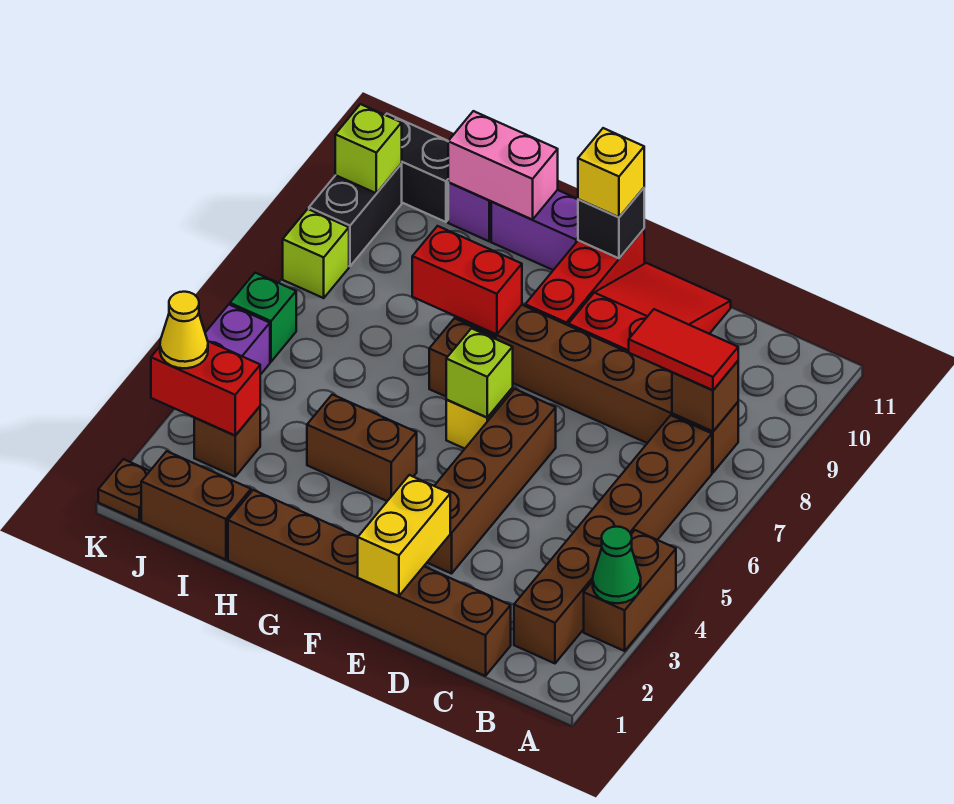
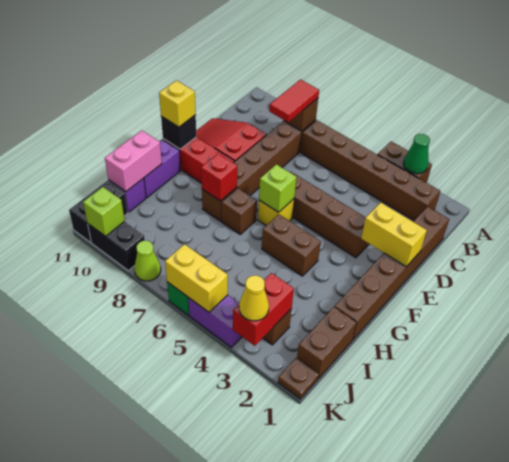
brown brick G4:H4 level 1 -> brown brick G4:G5 level 1
red brick G8:H8 level 2 -> red brick G8 level 2
none -> yellow brick K5:K6 level 2
lime brick K8 level 1 -> lime cone K8 level 1

